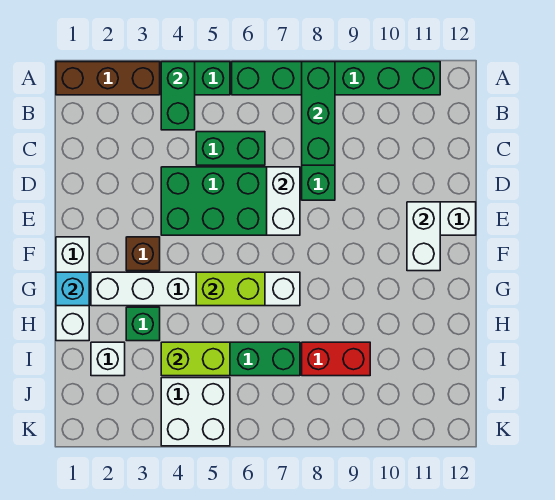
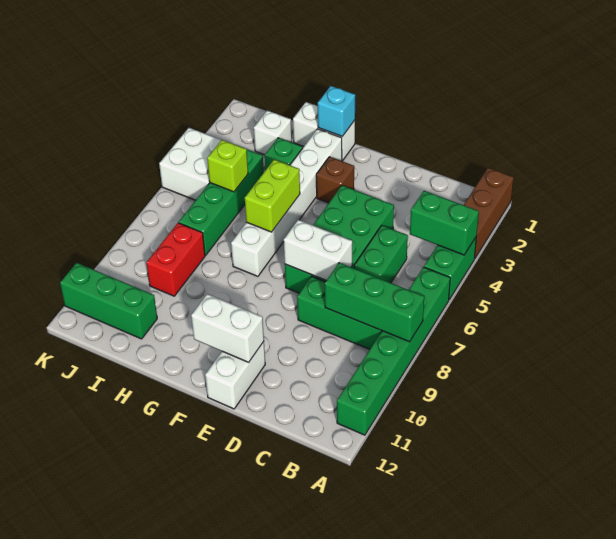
white brick F1:H1 level 1 -> white brick G1:H1 level 1
lime brick I4:I5 level 2 -> lime brick I5 level 2
none -> green brick I11:K11 level 1

